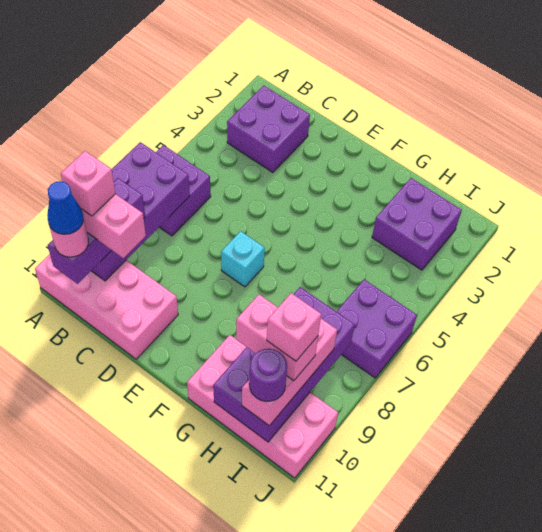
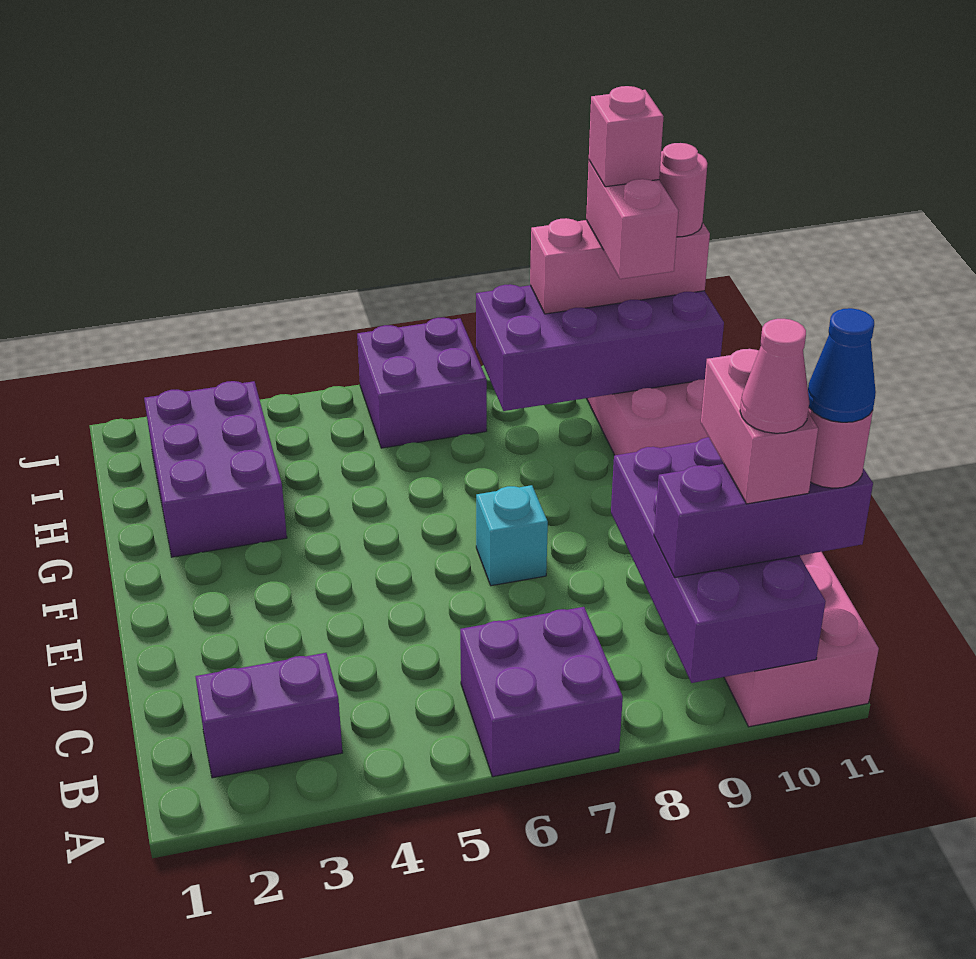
purple brick A7:B10 level 2 -> purple brick A9:D10 level 2
purple brick B2:C3 level 1 -> purple brick B2:B3 level 1
pink brick B10 level 5 -> pink cone B10 level 5
purple brick H2:I3 level 1 -> purple brick G2:I3 level 1
purple round brick I11 level 4 -> pink round brick I11 level 4

